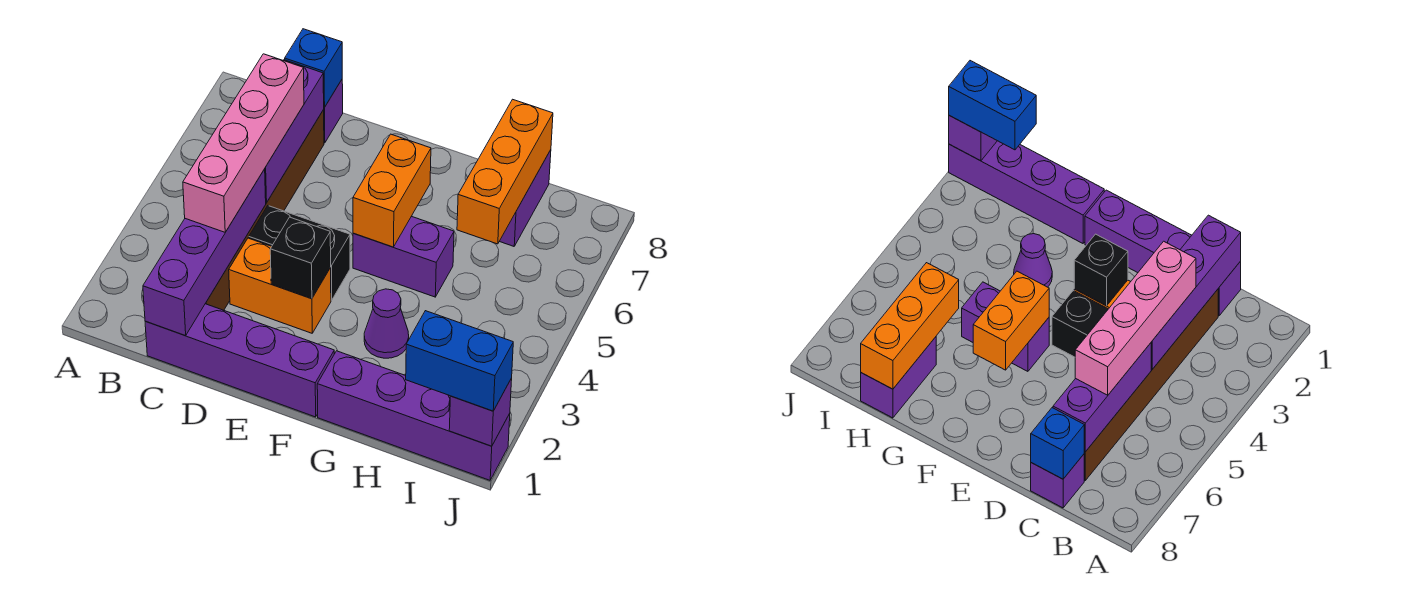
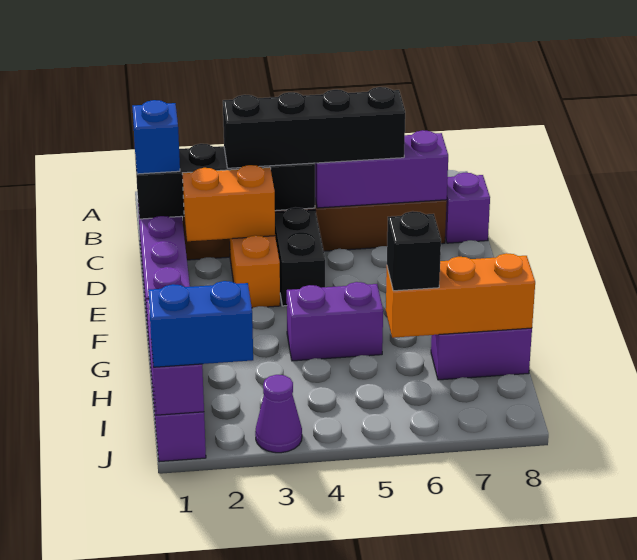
purple brick C1:C4 level 2 -> black brick C1:C4 level 2
pink brick C3:C6 level 3 -> black brick C3:C6 level 3
blue brick C8 level 2 -> blue brick C1 level 3
black brick E3 level 2 -> black brick H6 level 3
purple brick F5:G5 level 1 -> purple brick G4:G5 level 1
orange brick F5:F6 level 2 -> orange brick D2:D3 level 2
purple cone G3 level 1 -> purple cone J3 level 1
blue brick I1:J1 level 3 -> blue brick J1:J2 level 3

